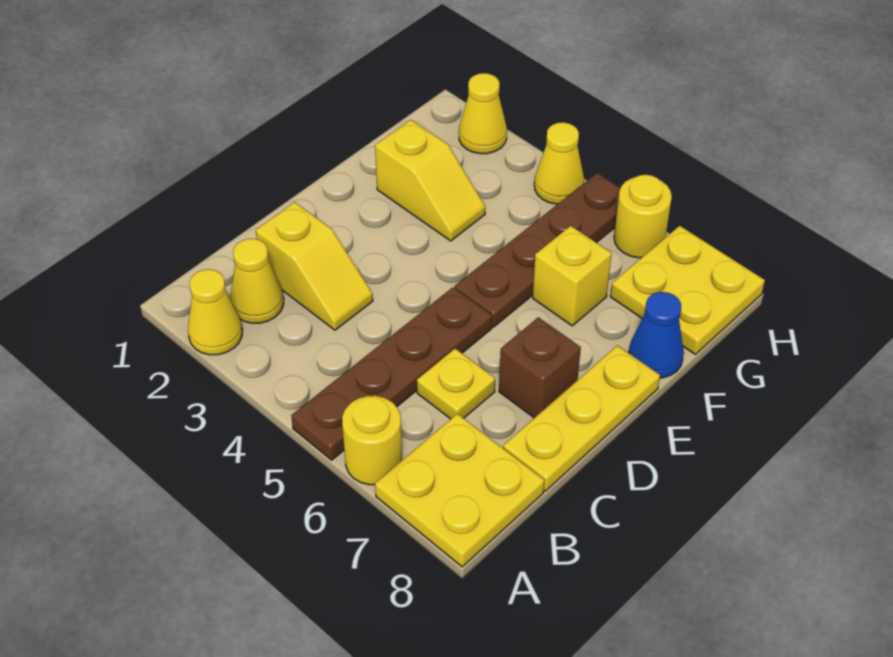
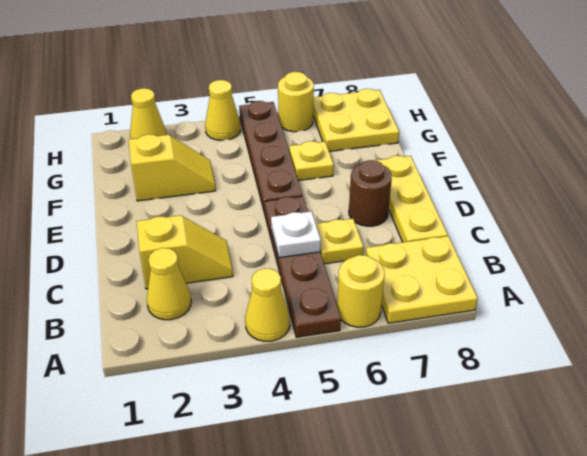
yellow cone A2 level 1 -> yellow cone A4 level 1
none -> white plate C5 level 2
brown brick D7 level 1 -> brown round brick D7 level 1
yellow brick F6 level 1 -> yellow plate F6 level 1
blue cone F8 level 1 -> none

